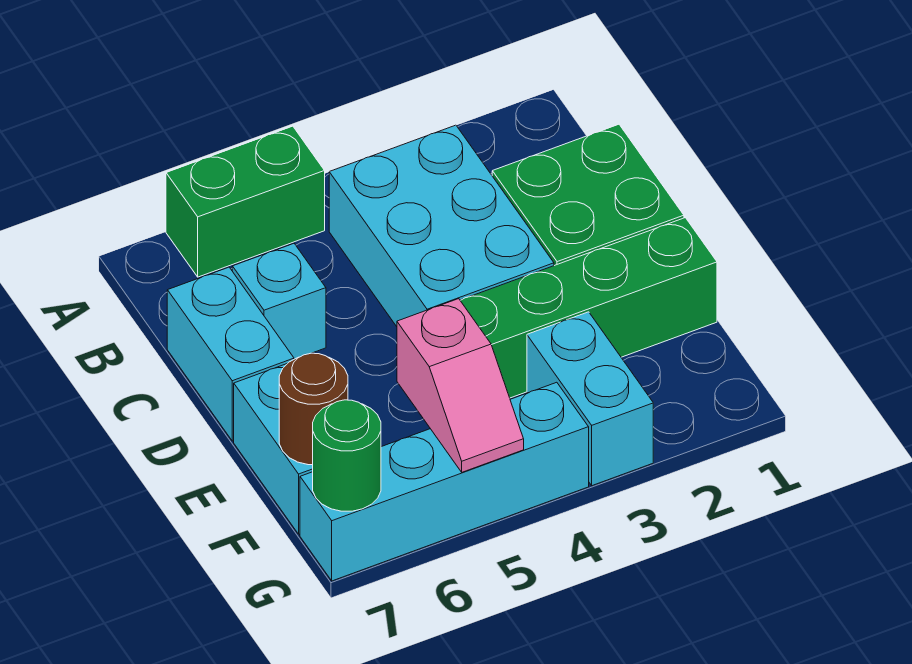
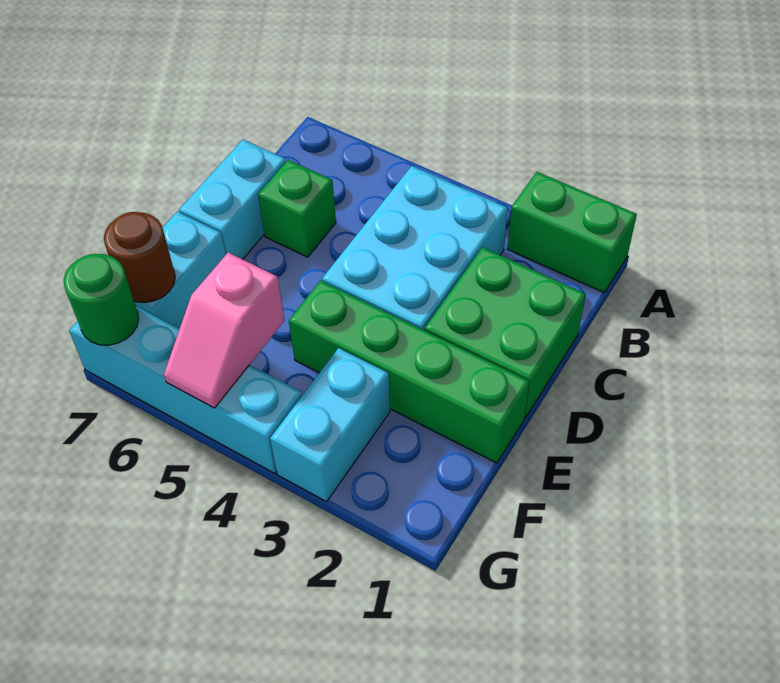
green brick A5:A6 level 1 -> green brick A1:A2 level 1
cyan brick C6 level 1 -> green brick C6 level 1

